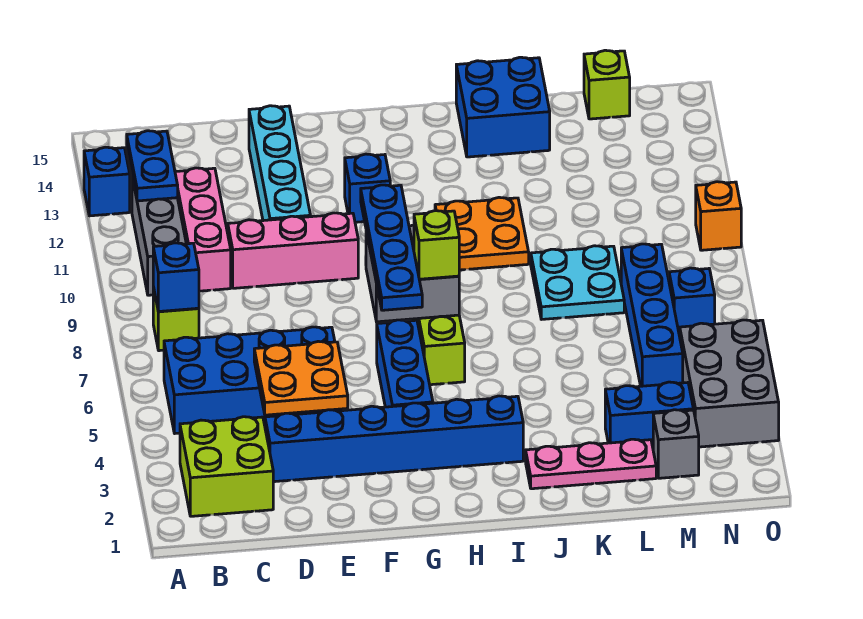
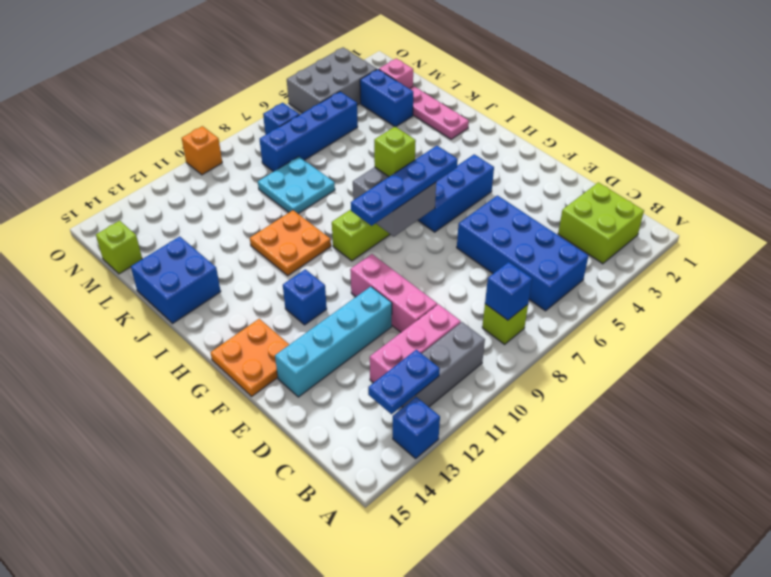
blue brick D3:I3 level 1 -> none
orange plate D4:E5 level 2 -> orange plate F14:G15 level 1
grey brick M2 level 1 -> pink brick M2 level 1

